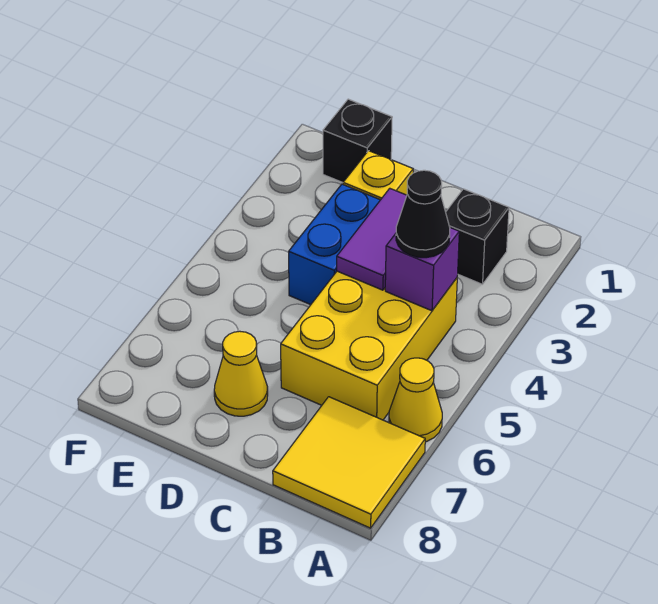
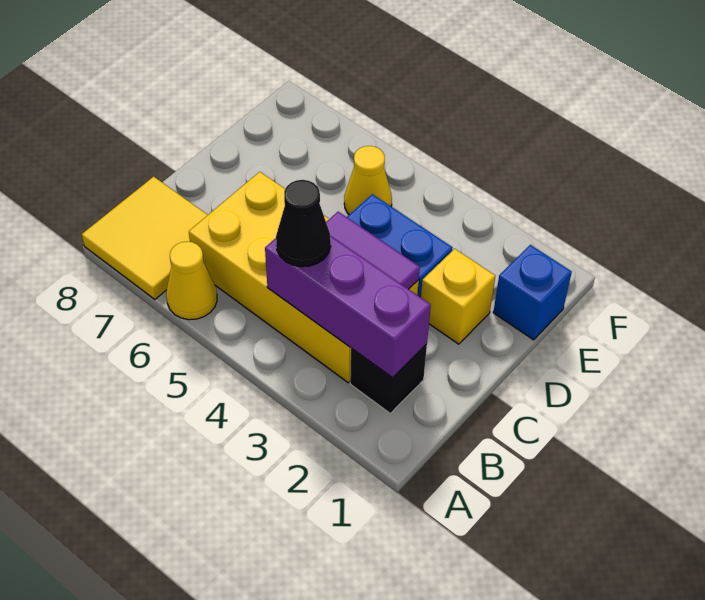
yellow brick B4:C6 level 1 -> yellow brick B3:C6 level 1
purple brick B4 level 2 -> purple brick B2:B4 level 2
yellow cone D7 level 1 -> yellow cone E5 level 1
black brick E1 level 1 -> blue brick E1 level 1

